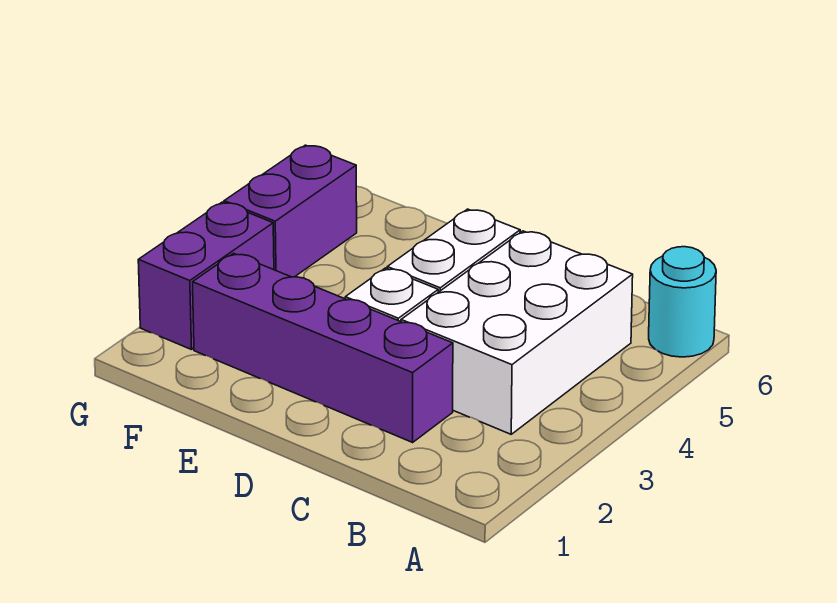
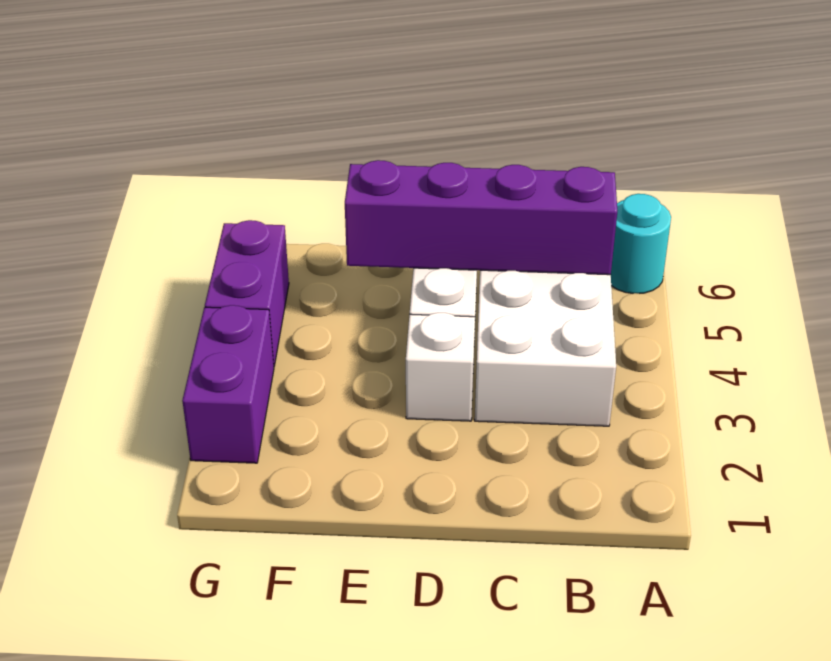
purple brick C2:F2 level 1 -> purple brick B5:E5 level 2

